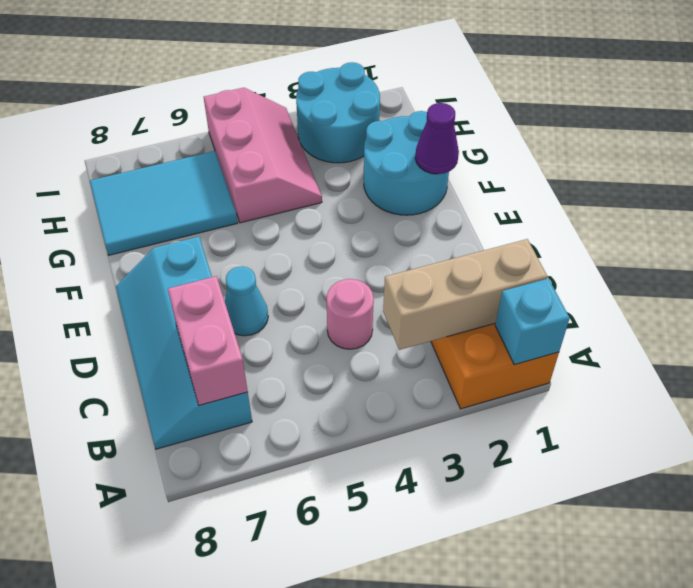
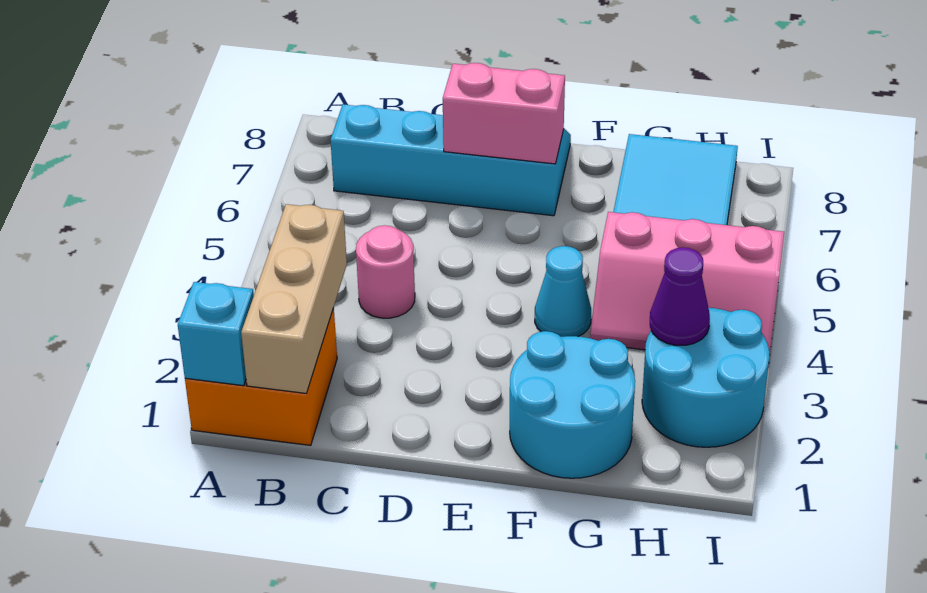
pink brick B7:C7 level 2 -> pink brick D7:E7 level 2
cyan cone D6 level 1 -> cyan cone F4 level 1
purple cone F1 level 2 -> purple cone H3 level 2

